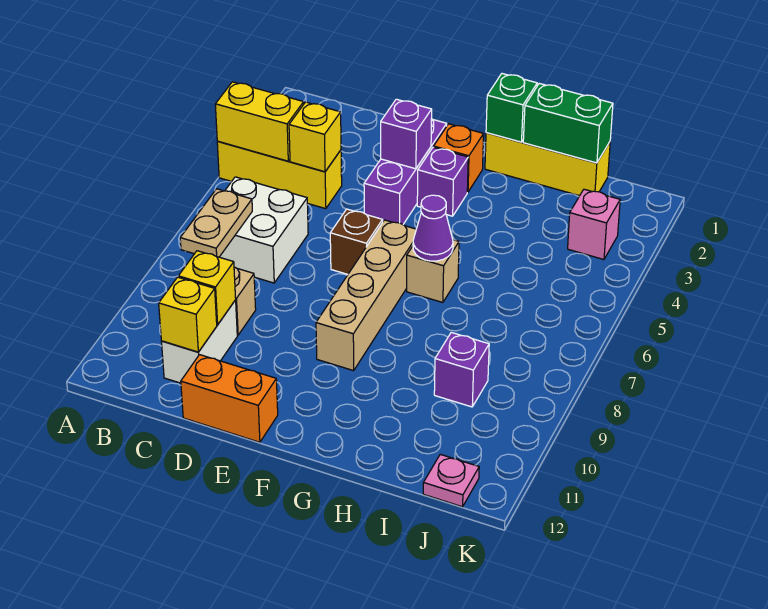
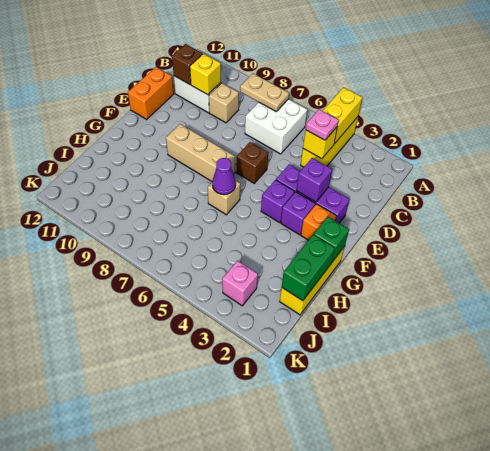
yellow brick C11 level 2 -> brown brick C11 level 2
tan brick F6:F9 level 1 -> tan brick F7:F9 level 1
purple brick I9 level 1 -> purple brick F4 level 1
pink plate J12 level 1 -> pink plate C4 level 3

